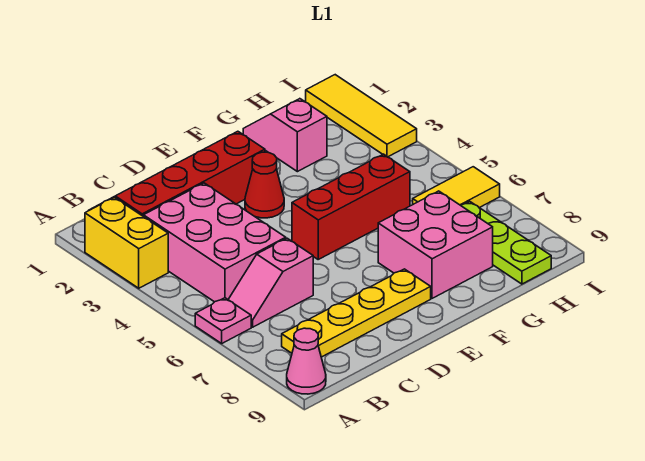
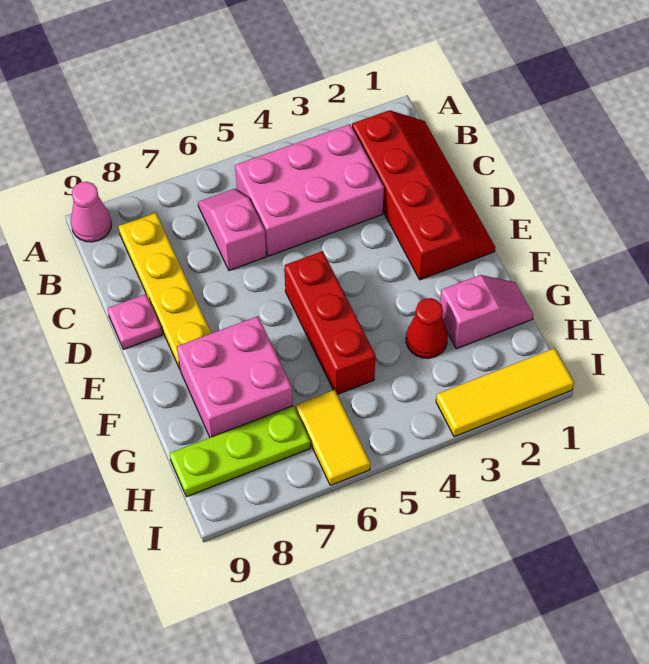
yellow brick A2:A3 level 1 -> none
pink plate A6 level 1 -> pink plate D9 level 1
red cone E3 level 1 -> red cone G3 level 1

